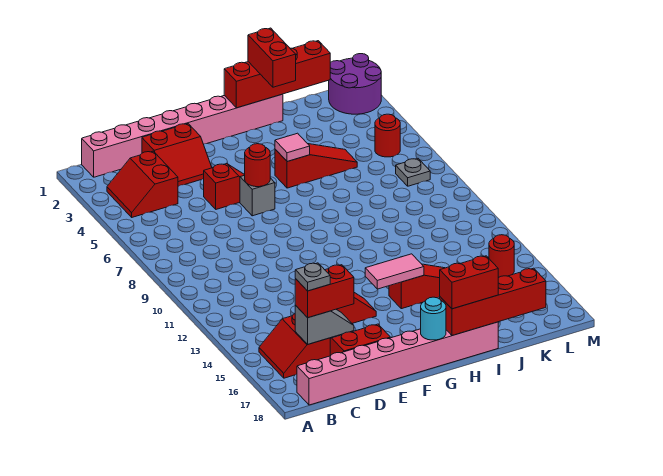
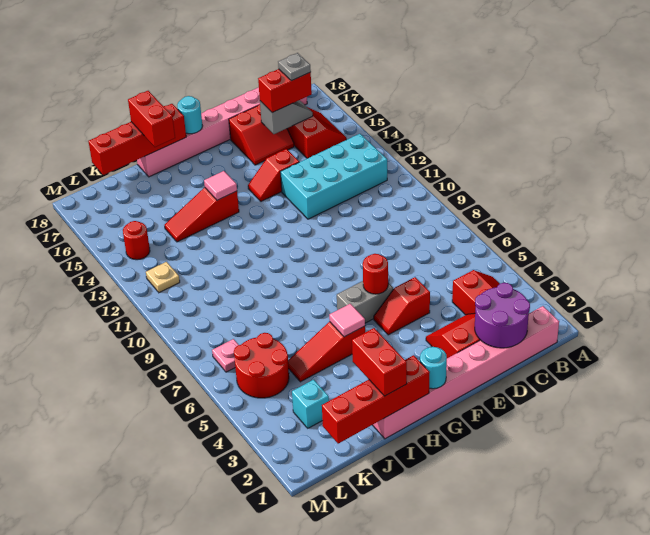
none -> cyan brick B12:E13 level 1
grey slope C16:D16 level 2 top C -> grey slope C16:D16 level 2 top D
grey brick F6 level 1 -> grey brick F6:G6 level 1
none -> cyan round brick G1 level 2
pink tile G14:H14 level 2 -> pink tile H14 level 2
red brick H18:I18 level 3 -> red brick I17:I18 level 3
none -> cyan brick K3 level 1
purple round brick L1:M2 level 1 -> purple round brick C1:D2 level 2
red round brick L5 level 1 -> red round brick K5:L6 level 1
grey plate L7 level 1 -> pink plate L7 level 1
none -> tan plate L12 level 1

